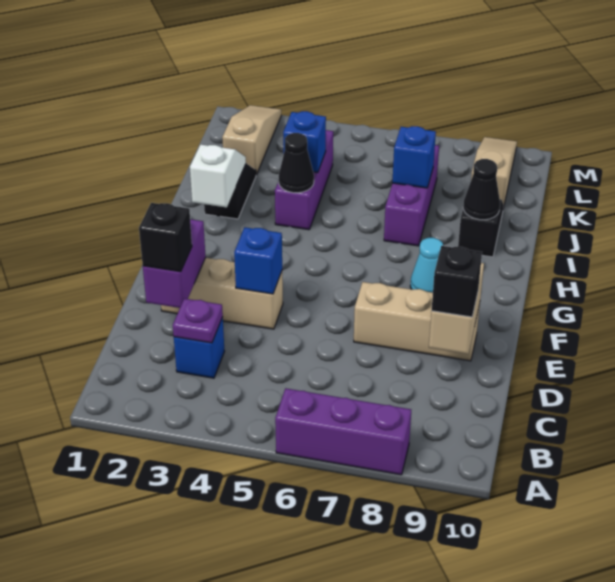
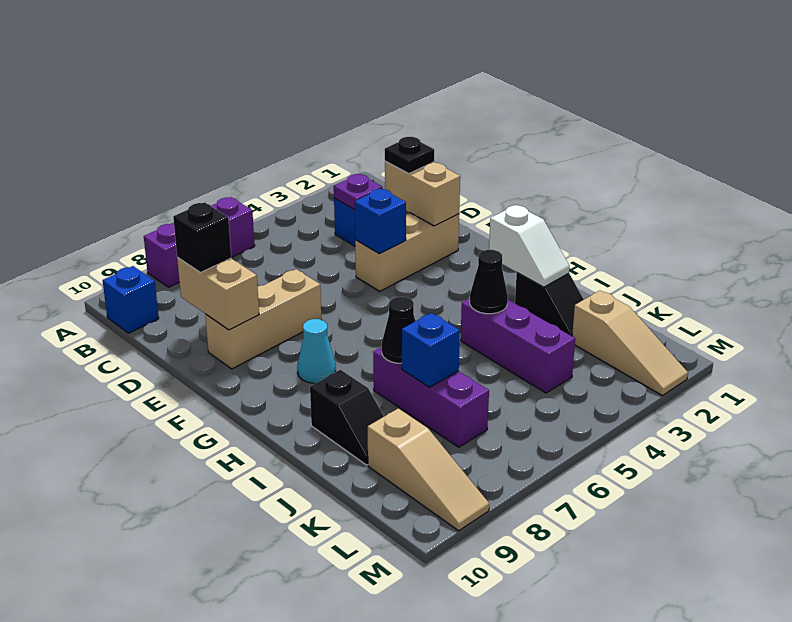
purple brick D2:E2 level 2 -> tan brick D2:E2 level 2
black brick D2 level 3 -> black plate D2 level 3
black cone I9 level 2 -> black cone I7 level 2
blue brick J4 level 2 -> blue brick B10 level 1

